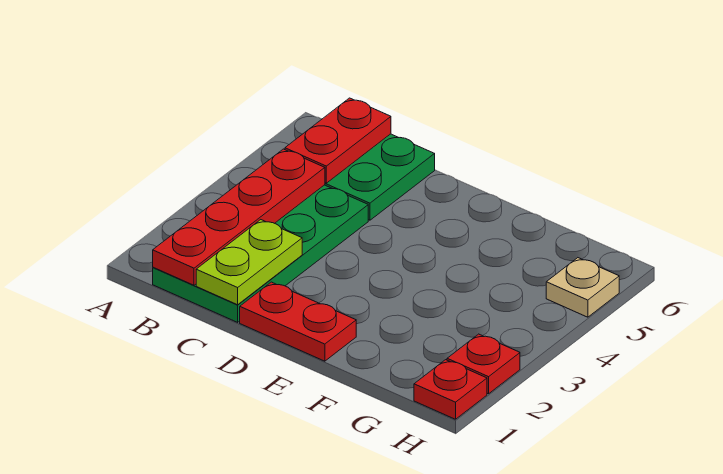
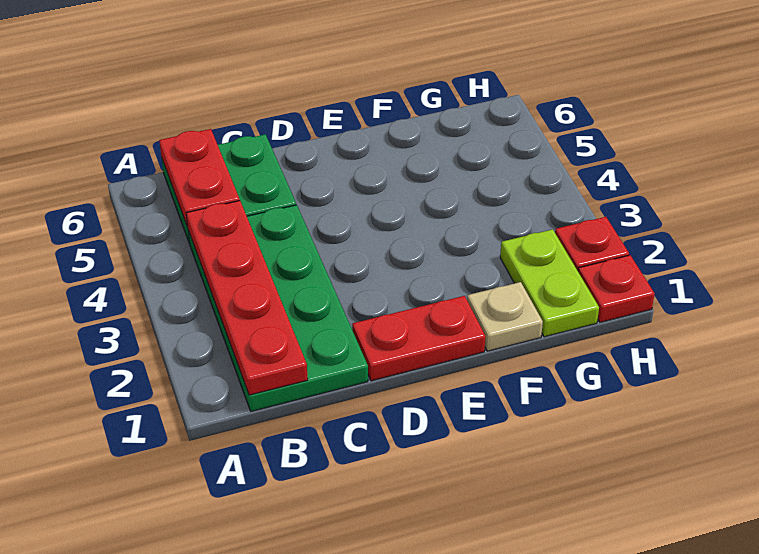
lime plate C1:C2 level 2 -> lime plate G1:G2 level 1
tan plate H5 level 1 -> tan plate F1 level 1

